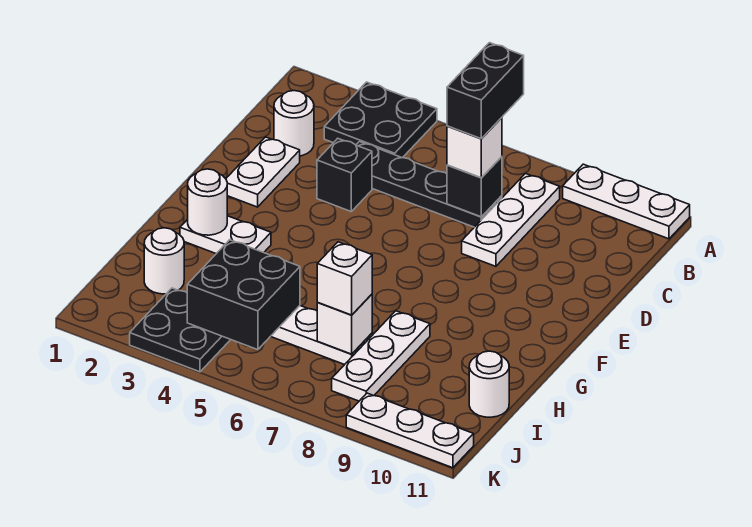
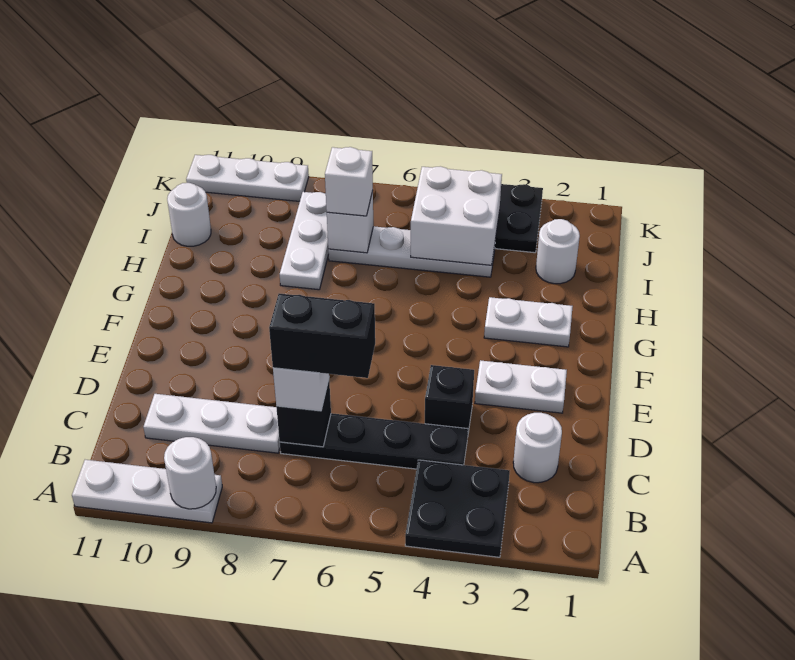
black brick B7:C7 level 4 -> black brick C6:C7 level 4
white plate B8:D8 level 1 -> white plate C8:C10 level 1
white plate D2:E2 level 1 -> white plate E2:E3 level 1
white round brick G2 level 2 -> white round brick A9 level 2
black brick I4:J5 level 2 -> white brick I4:J5 level 2

